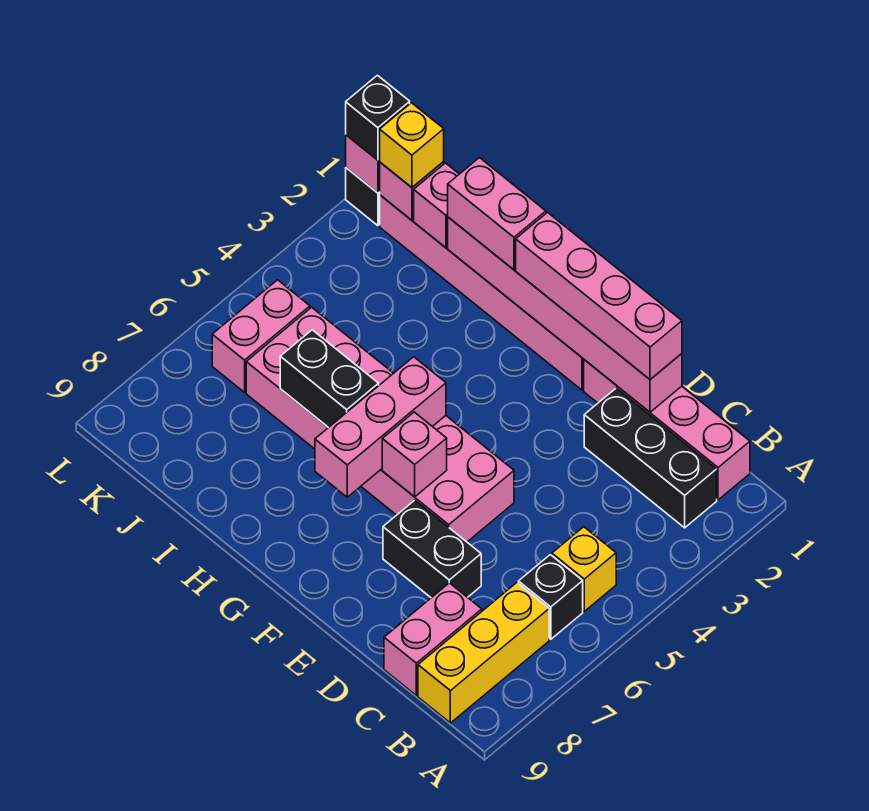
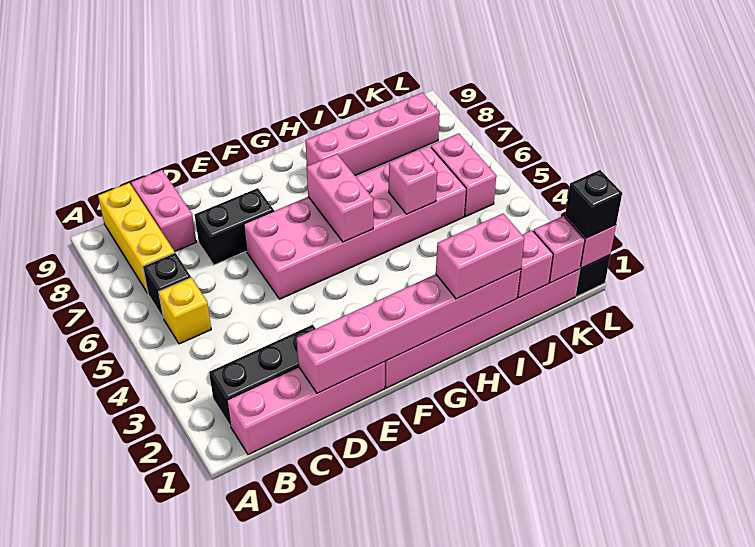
pink brick D1:G1 level 3 -> pink brick H8:K8 level 1
pink brick F6 level 2 -> pink brick I5 level 2
pink brick G5:G7 level 2 -> pink brick G5:G6 level 2
black brick H6:I6 level 2 -> none
yellow brick K1 level 3 -> none

